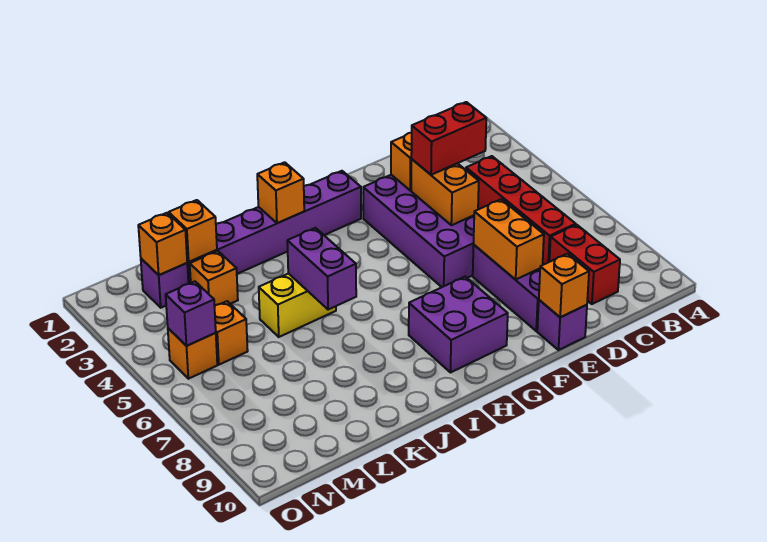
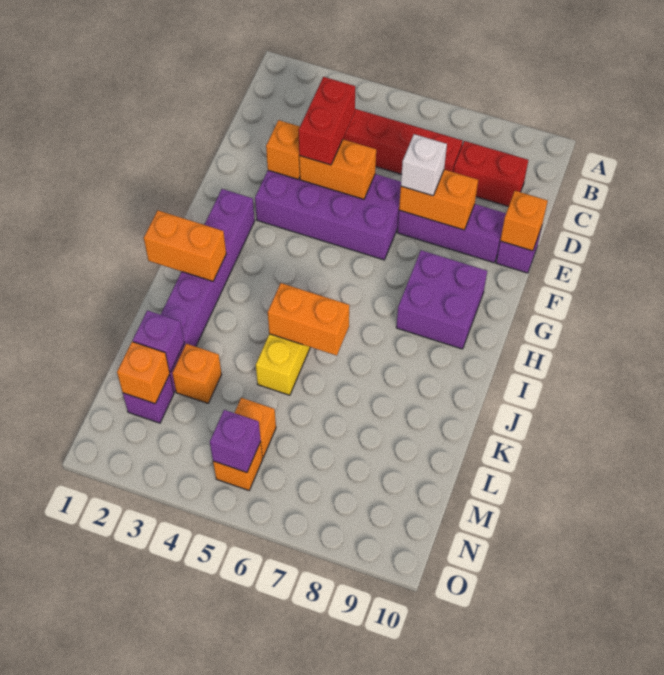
none -> white brick E7 level 3
orange brick I2 level 2 -> orange brick I1:I2 level 2
purple brick J5:J6 level 2 -> orange brick J5:J6 level 2
orange brick L2 level 2 -> purple brick L2 level 2

